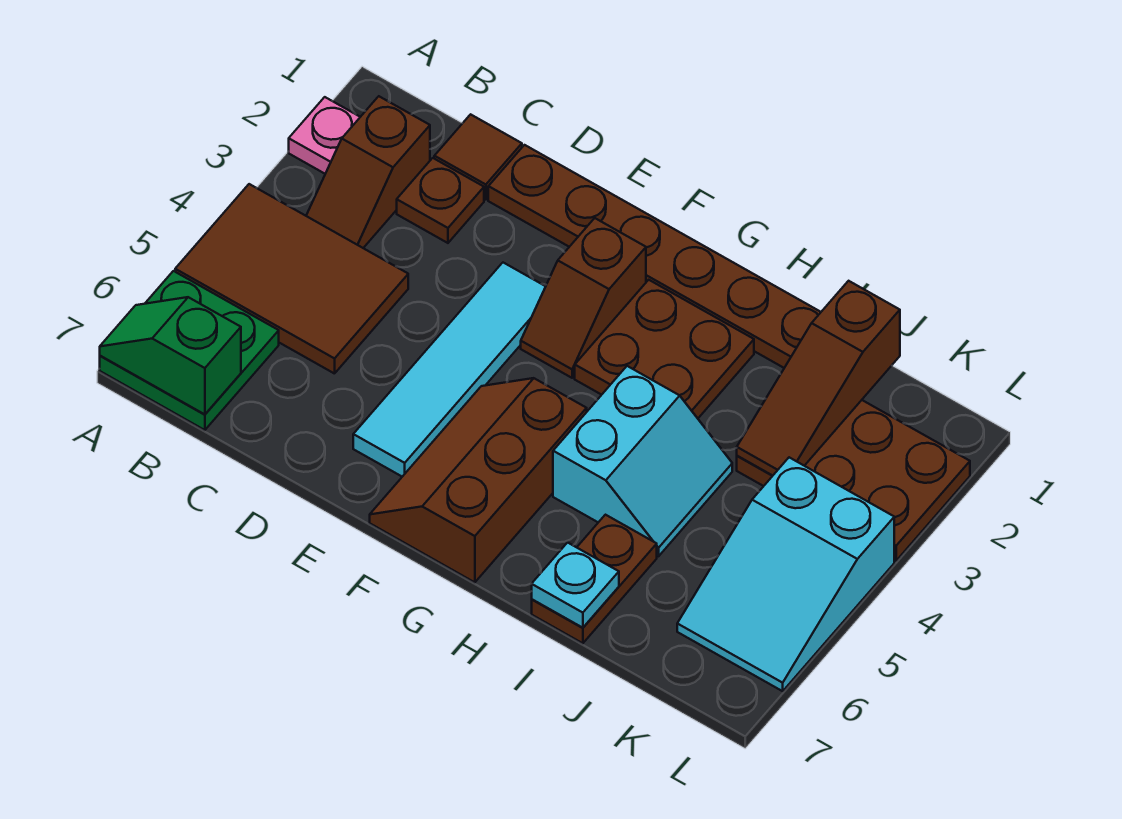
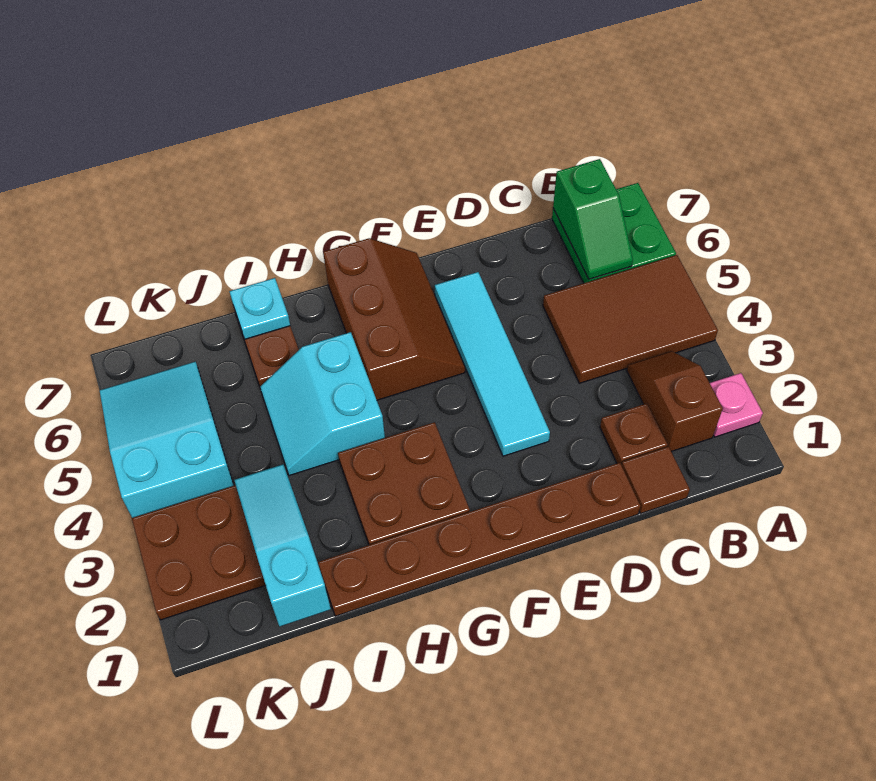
green slope A7:B7 level 2 top B -> green slope B6:B7 level 2 top 7
brown slope F2:F3 level 1 top 2 -> none
brown slope J1:J3 level 2 top 1 -> cyan slope J1:J3 level 2 top 1

